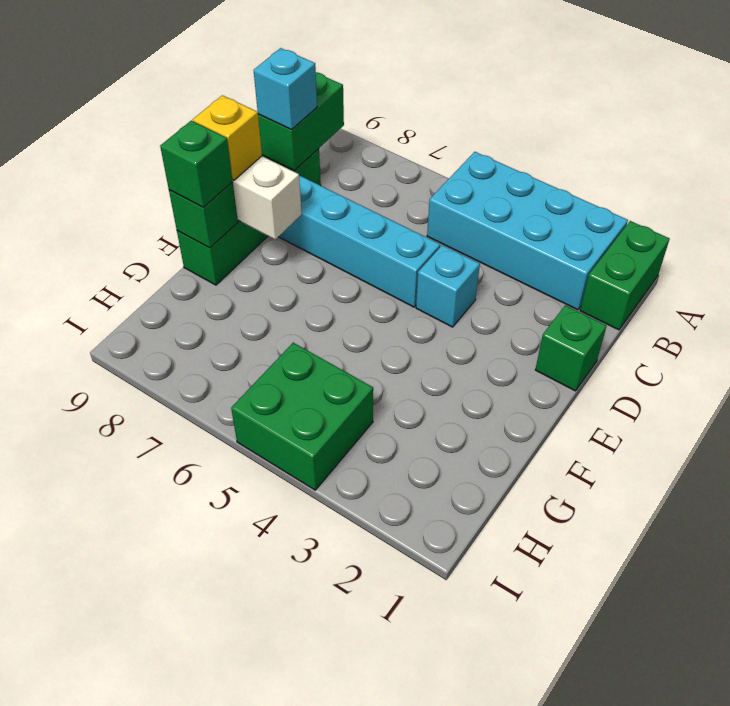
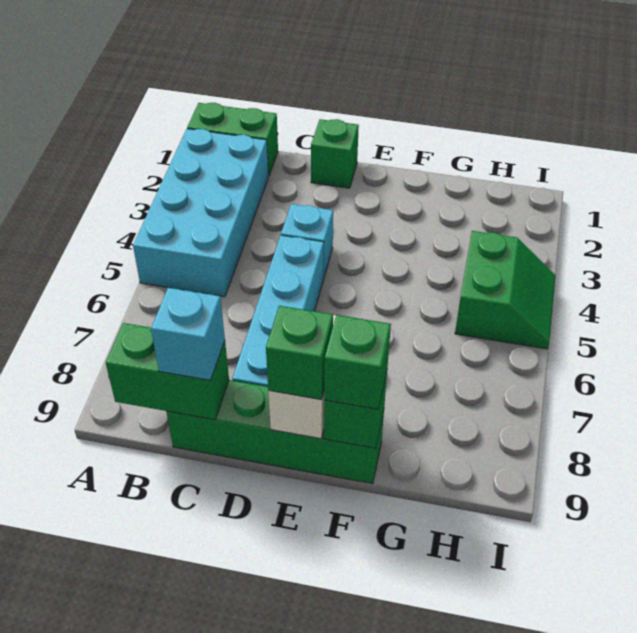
yellow brick E9 level 3 -> green brick E9 level 3
green brick H4:I5 level 1 -> green slope H4:I5 level 1 top H

